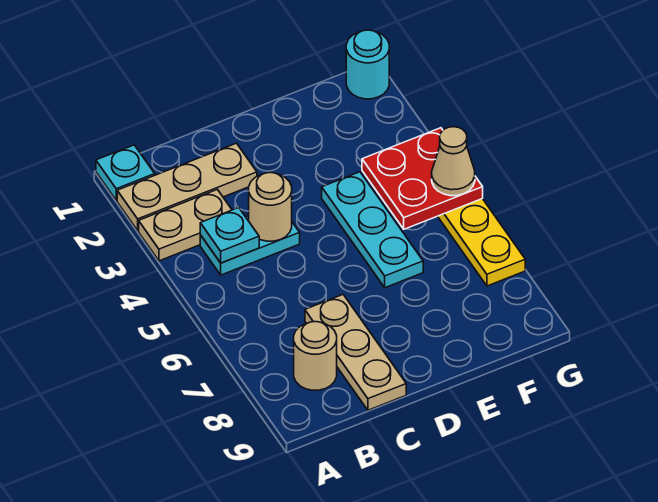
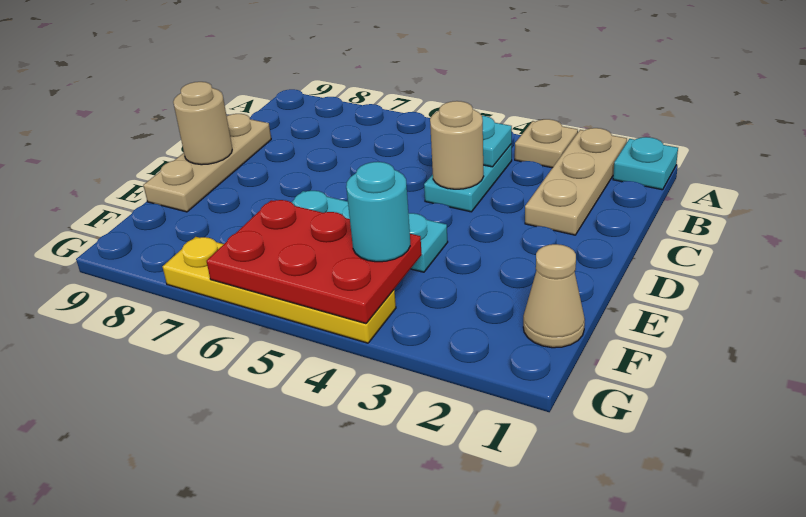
tan plate A3:B3 level 1 -> tan plate A3 level 1
tan round brick B8 level 1 -> tan round brick D9 level 2
tan plate C7:C9 level 1 -> tan plate C9:E9 level 1
red plate F4:G5 level 2 -> red plate F4:G6 level 2
cyan round brick G1 level 1 -> cyan round brick F4 level 3
tan cone G5 level 3 -> tan cone F1 level 1

